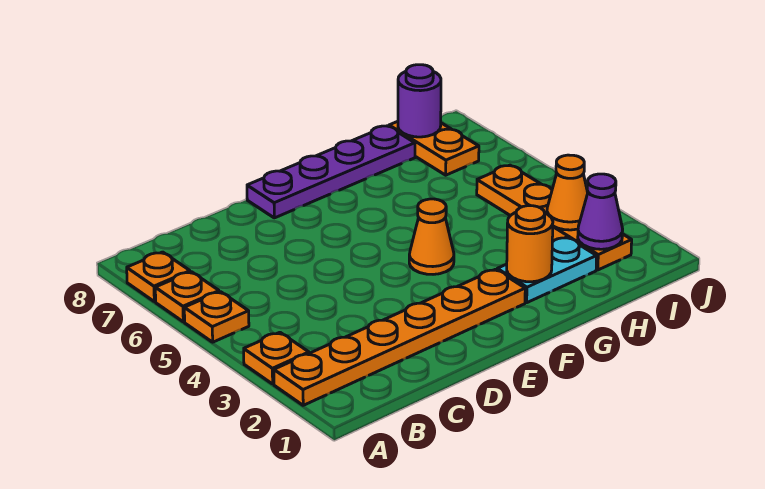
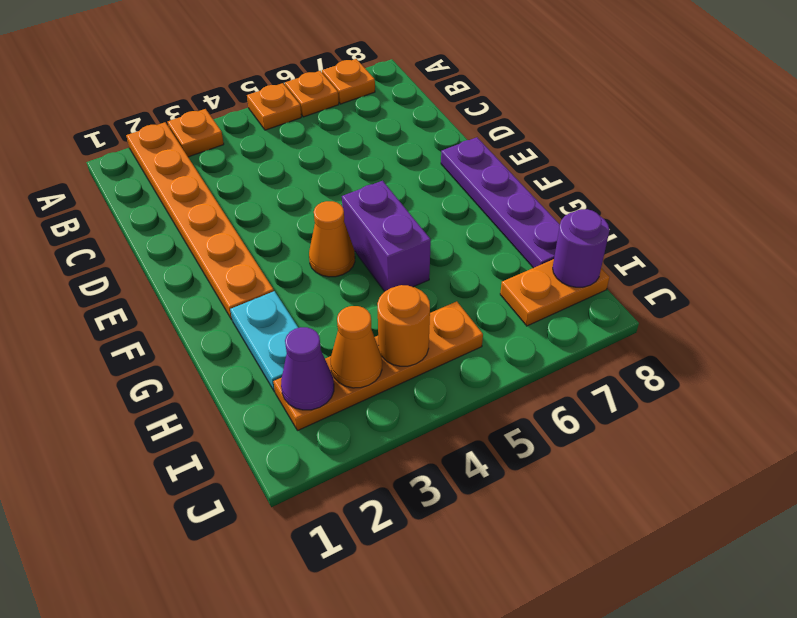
none -> purple brick F5:G5 level 1
orange round brick G2 level 2 -> orange round brick I4 level 2

